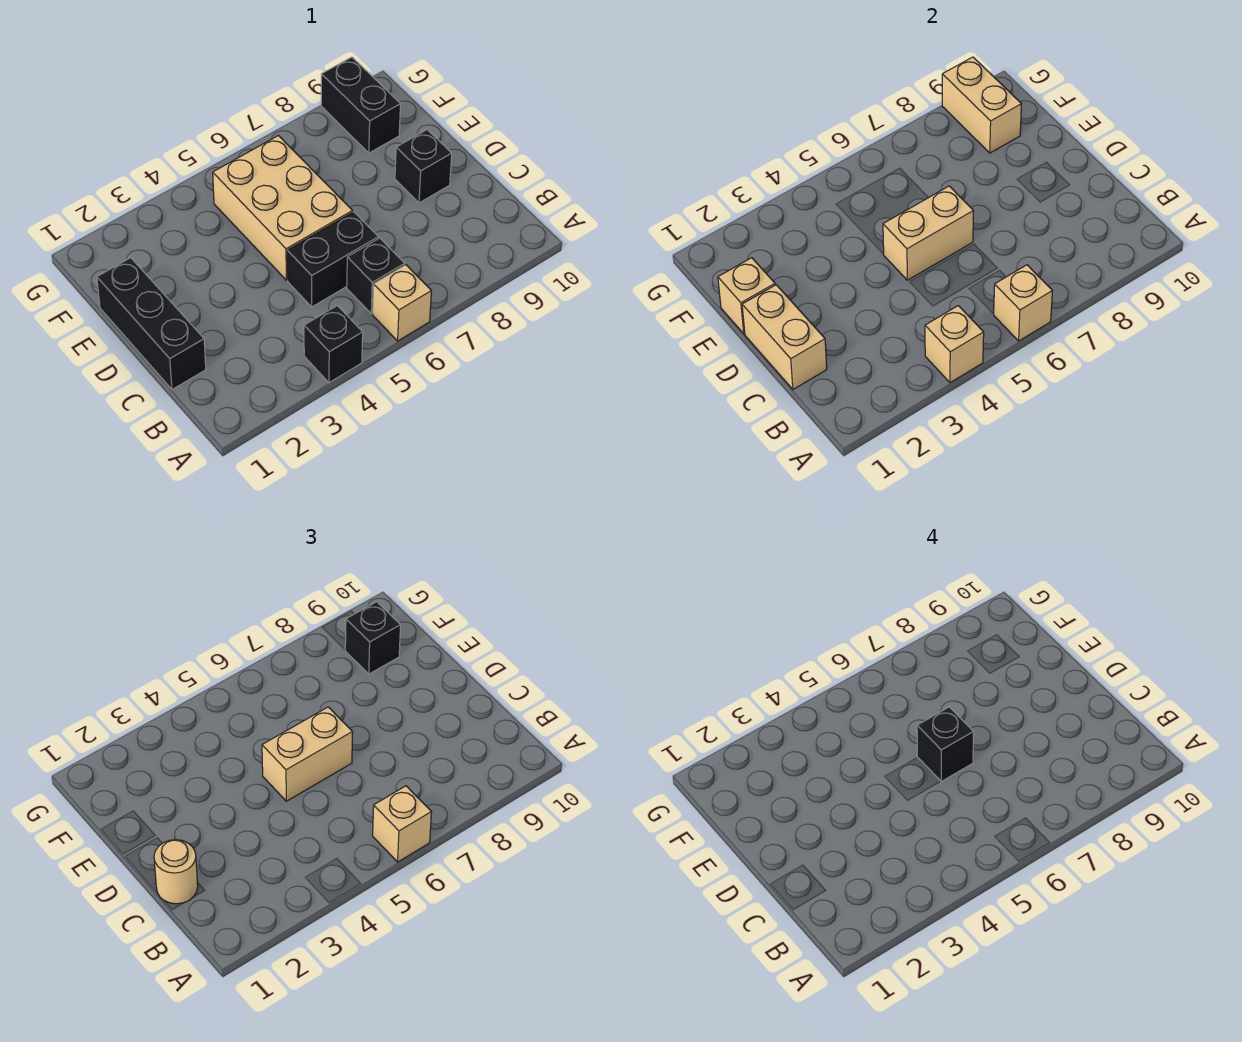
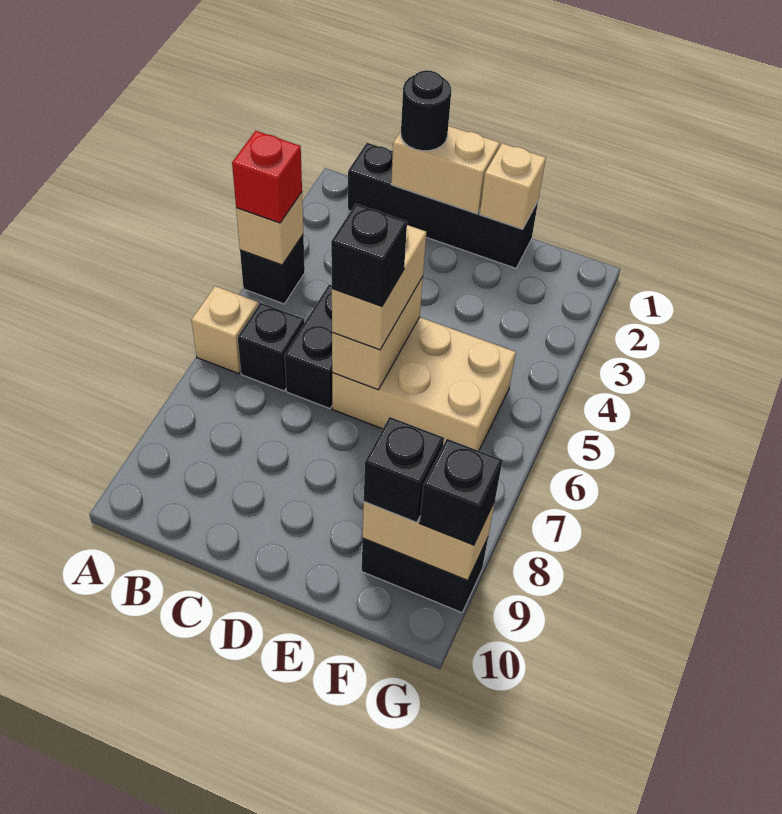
none -> red brick A4 level 3
tan brick A6 level 2 -> none
tan brick A6 level 3 -> none
black brick C1:E1 level 1 -> black brick B1:E1 level 1
tan round brick C1 level 3 -> black round brick C1 level 3
black brick D9 level 1 -> black brick G9 level 3

